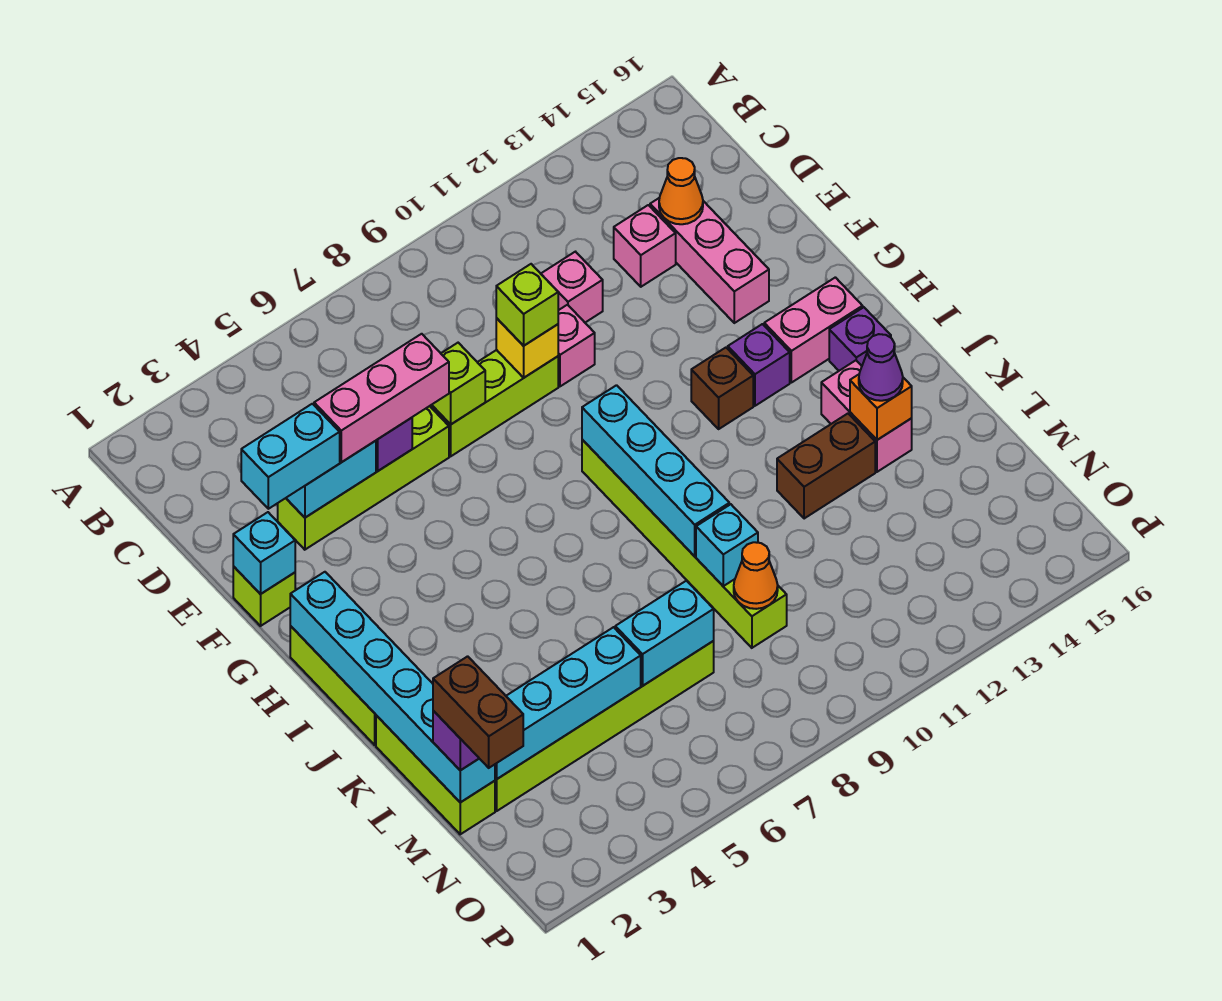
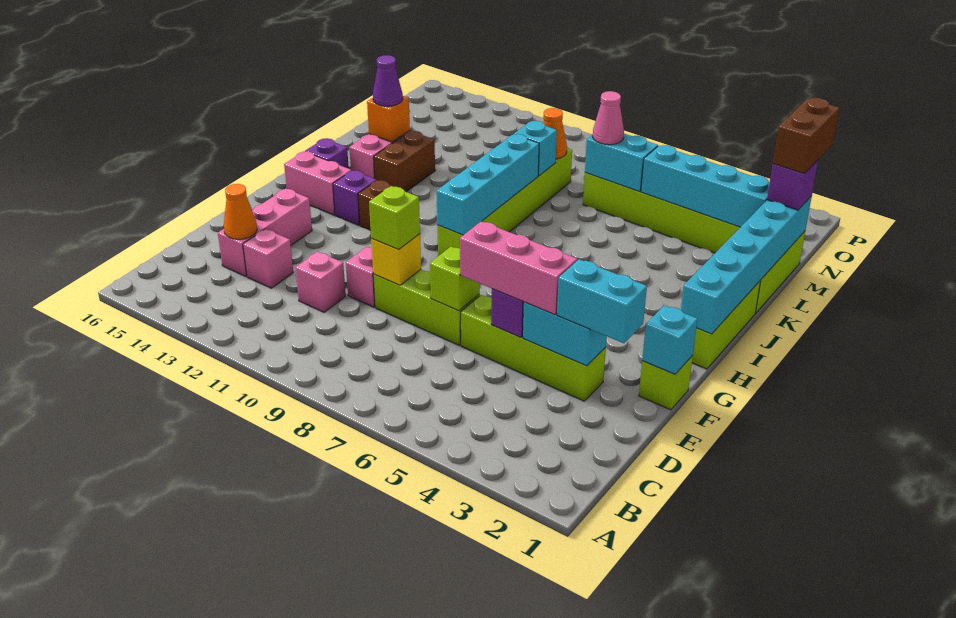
brown brick K12:K13 level 1 -> brown brick J13:K13 level 1
none -> pink cone M7 level 3

